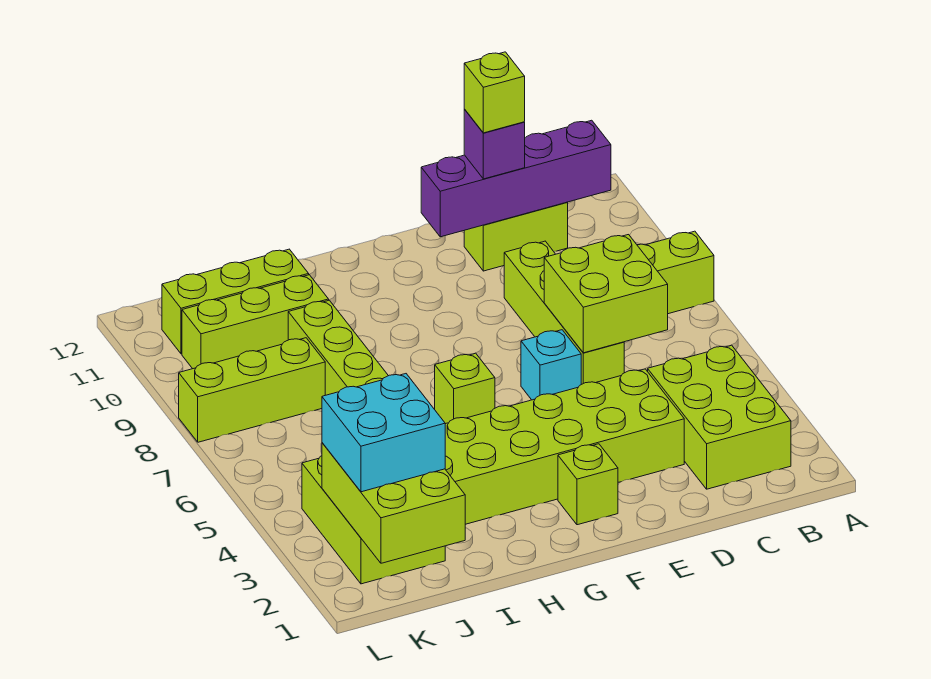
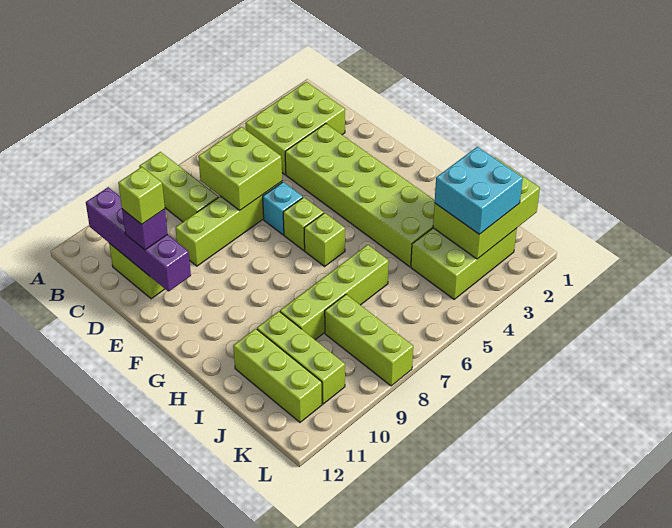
lime brick F2 level 1 -> lime brick F6 level 1

